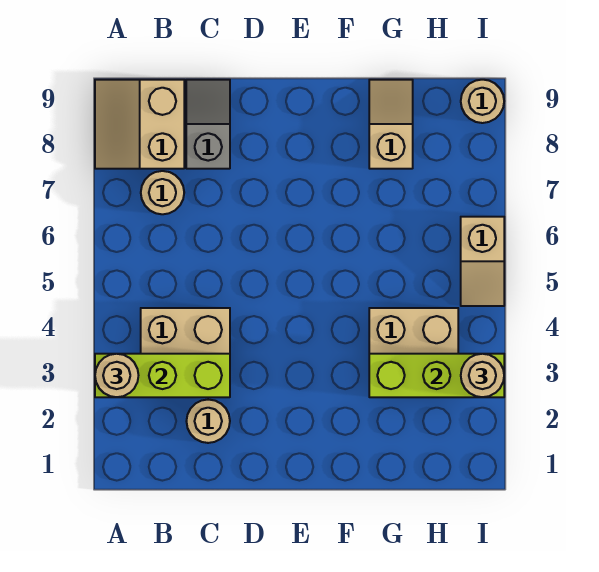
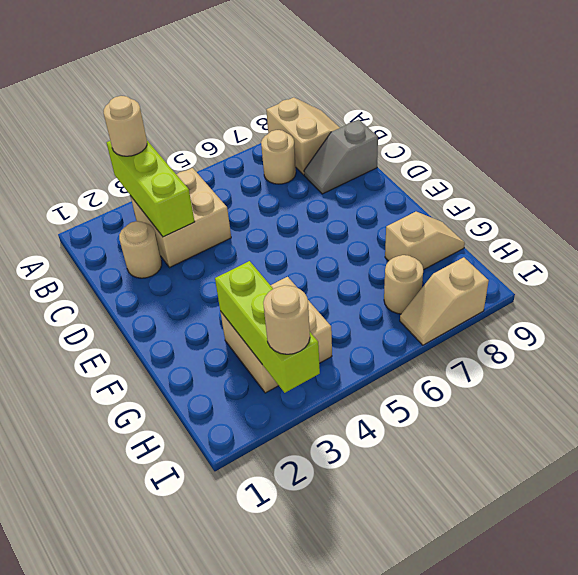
tan slope A8:B9 level 1 top B -> tan slope A8:B9 level 1 top 8
grey slope C8:C9 level 1 top 8 -> grey slope C8:C9 level 1 top 9
tan slope I5:I6 level 1 top 6 -> tan slope I7:I8 level 1 top 8
tan round brick I9 level 1 -> tan round brick H7 level 1

